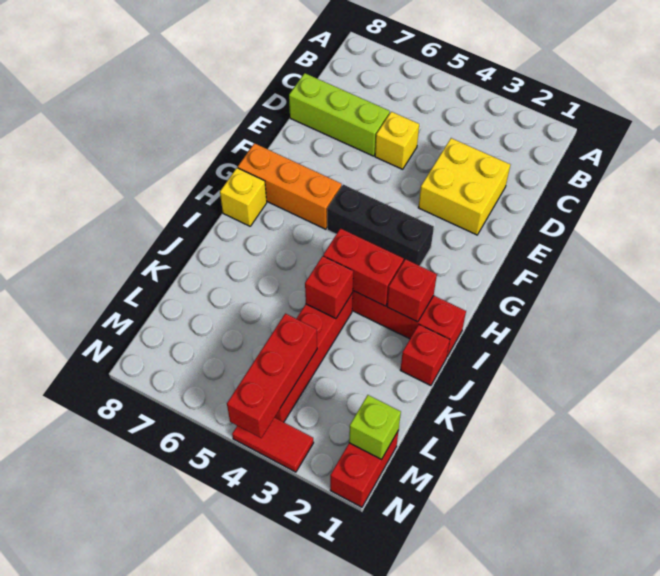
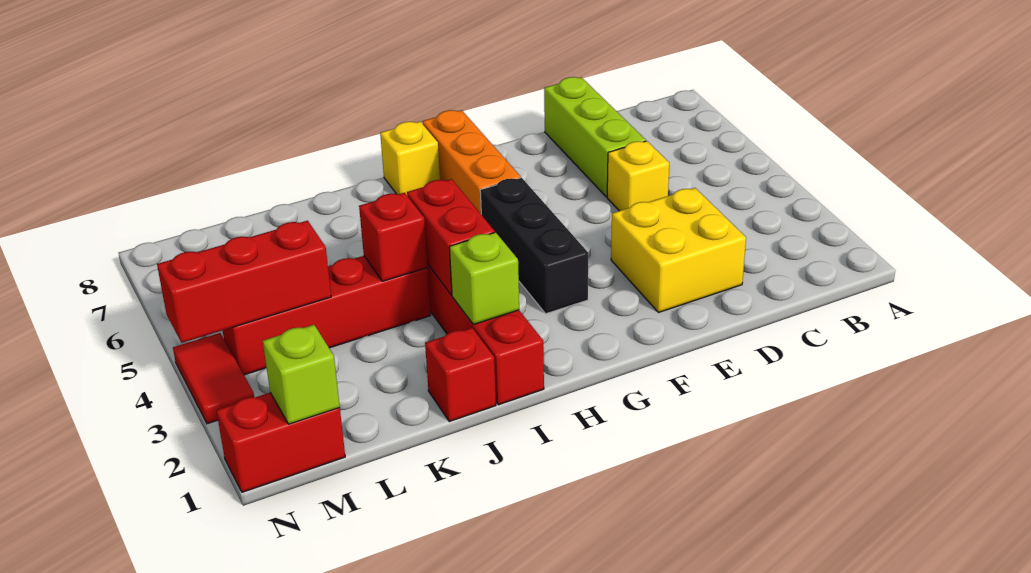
red brick I2 level 2 -> lime brick I2 level 2

